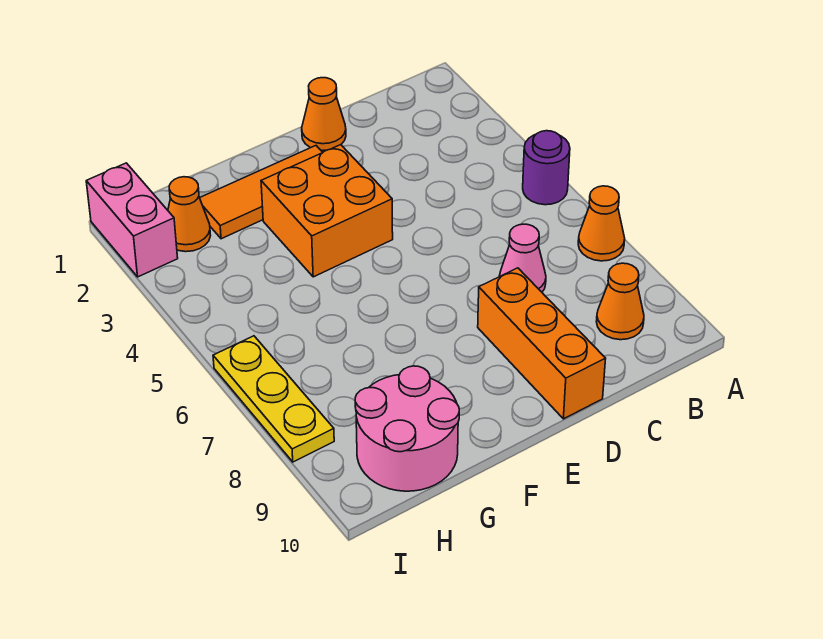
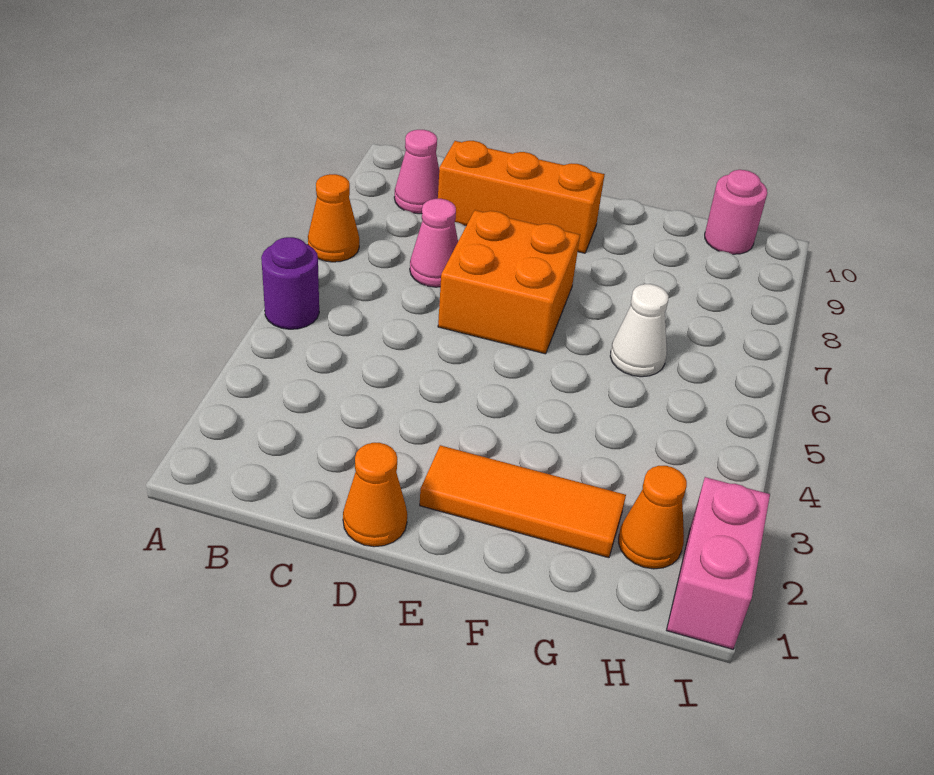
orange cone B9 level 1 -> pink cone B9 level 1
orange brick D8:D10 level 1 -> orange brick C9:E9 level 1
orange brick E3:F4 level 1 -> orange brick D6:E7 level 1
none -> white cone G6 level 1
pink round brick G9:H10 level 1 -> pink round brick H10 level 1
yellow plate I6:I8 level 1 -> none

